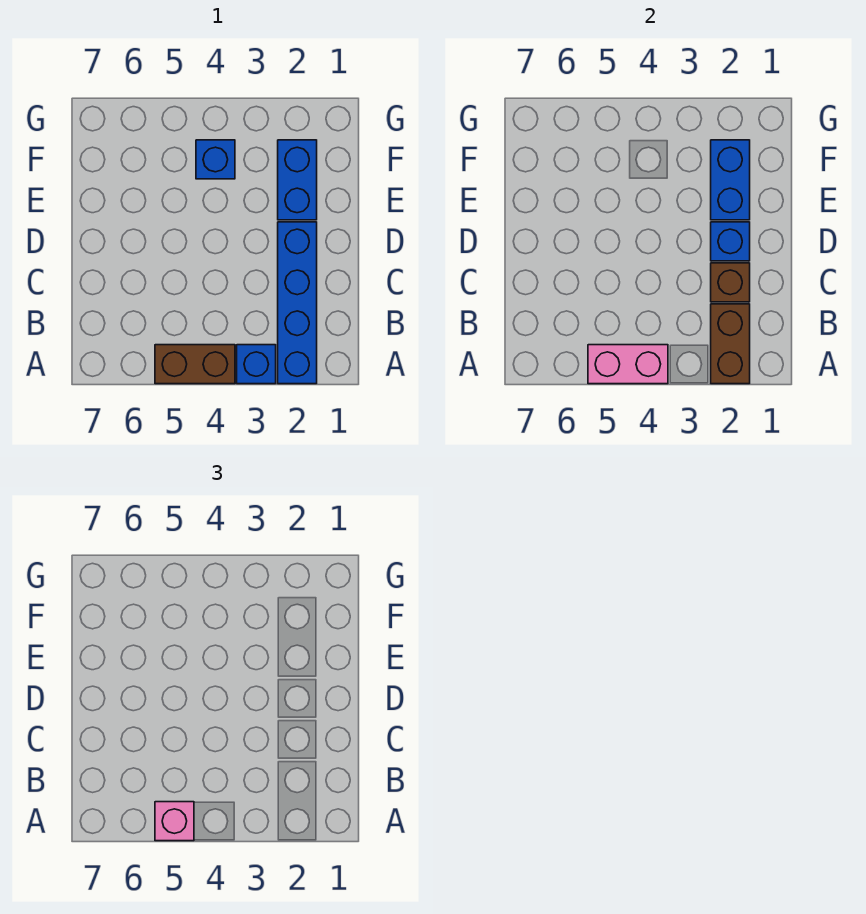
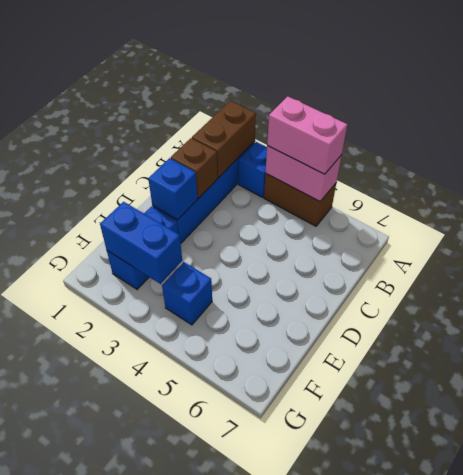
pink brick A5 level 3 -> pink brick A4:A5 level 3
blue brick E2:F2 level 2 -> blue brick F2:F3 level 2

